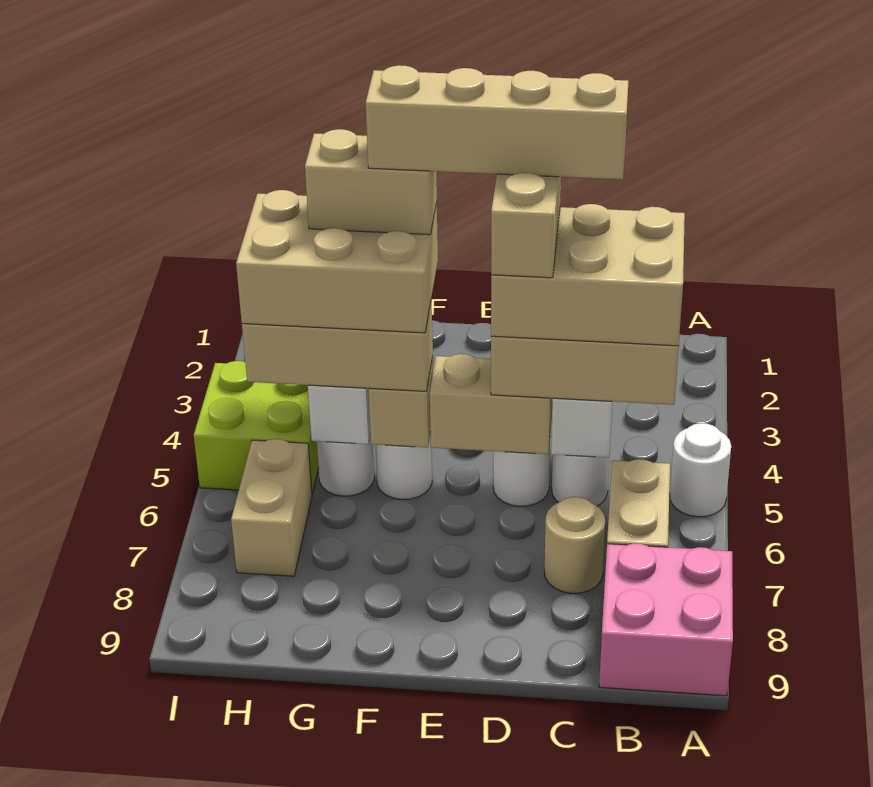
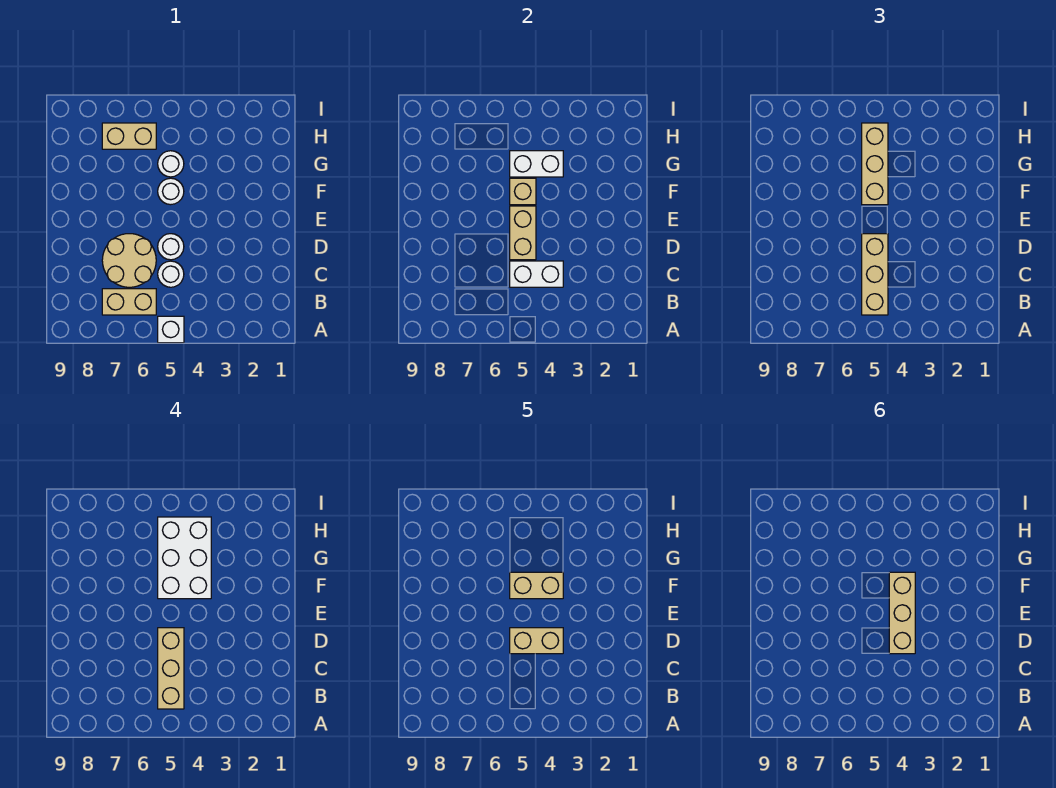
white round brick A5 level 1 -> white brick A5 level 1
pink brick A8:B9 level 1 -> none
tan brick B4:D5 level 4 -> tan brick B5:D5 level 4
tan brick C4:F4 level 6 -> tan brick D4:F4 level 6
tan round brick C7 level 1 -> tan round brick C6:D7 level 1
tan brick F4:H5 level 4 -> white brick F4:H5 level 4
tan brick F4:G4 level 5 -> tan brick F4:F5 level 5
lime brick H4:I5 level 1 -> none

